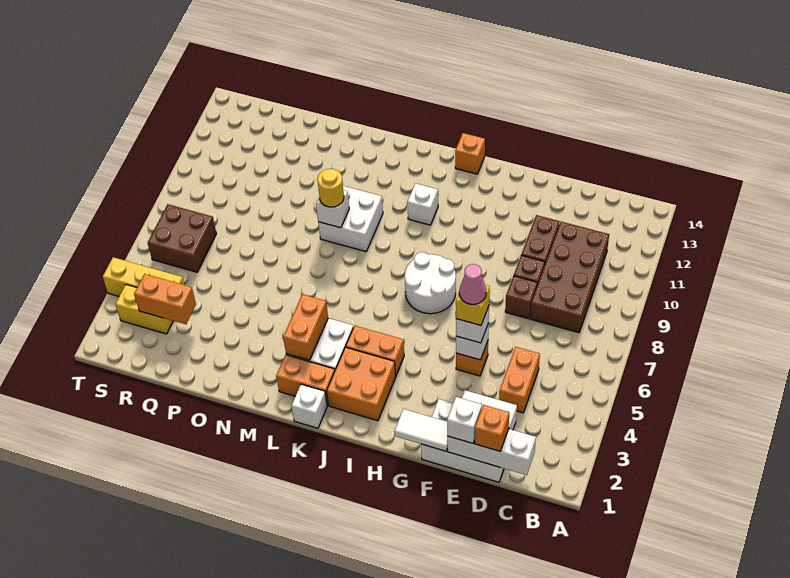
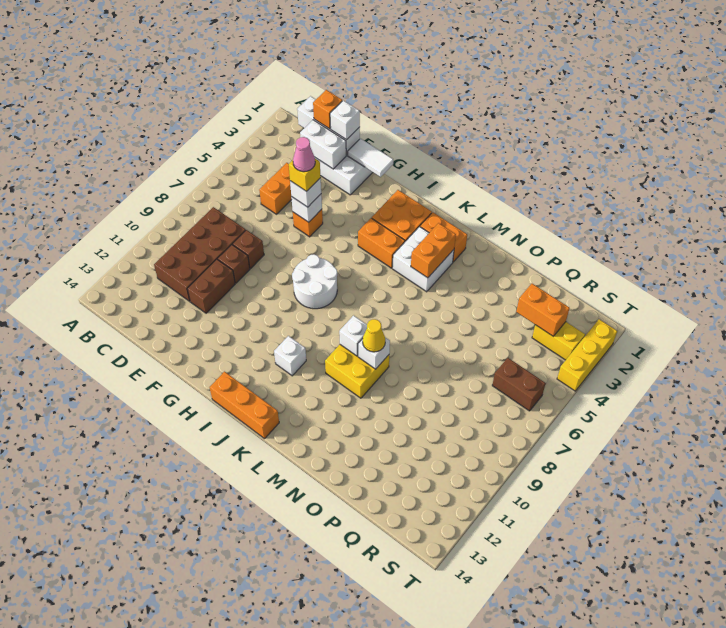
orange brick I14 level 1 -> orange brick I14:K14 level 1
white brick K1 level 1 -> white brick L9 level 2
white brick L9:M10 level 1 -> yellow brick L9:M10 level 1
yellow round brick M9 level 3 -> yellow cone M9 level 3
yellow brick R4:T4 level 1 -> yellow brick T2:T4 level 1
brown brick R6:S7 level 1 -> brown brick R6:S6 level 1

